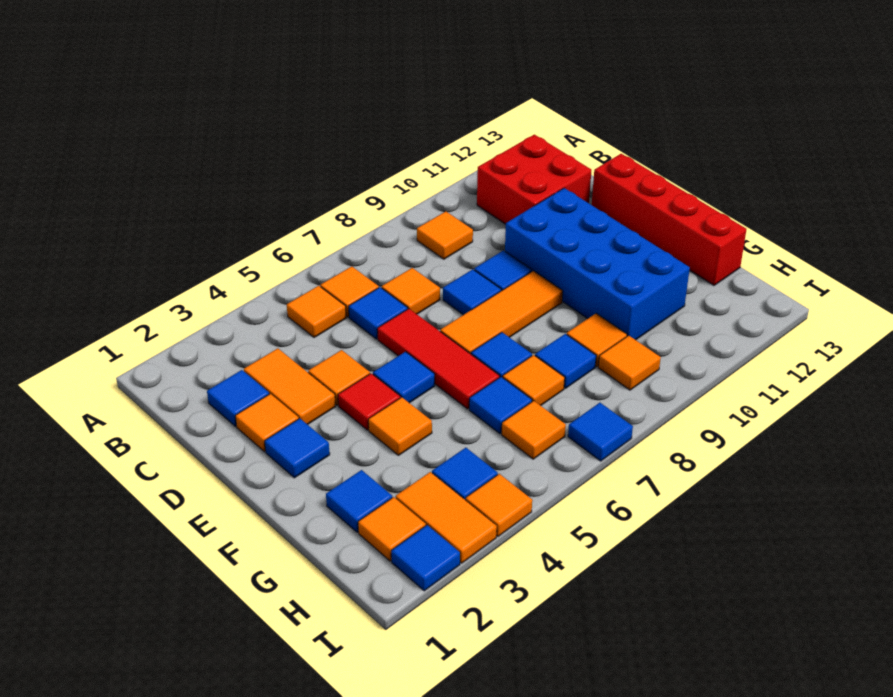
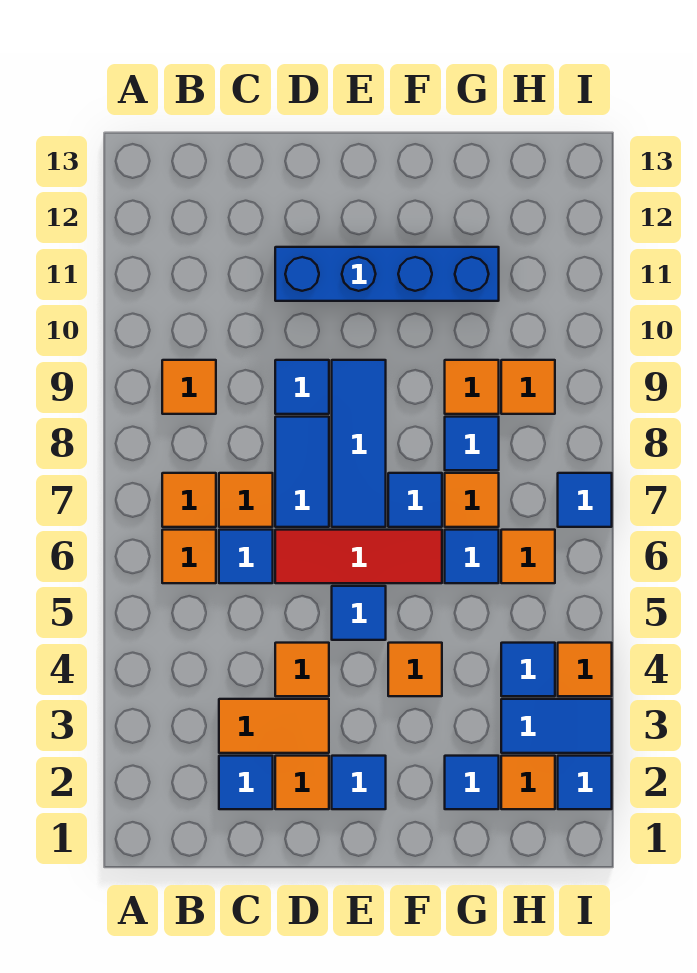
orange tile B5 level 1 -> orange tile B7 level 1
red brick B11:C12 level 1 -> none
blue tile D8 level 1 -> blue tile D7:D8 level 1
blue brick D10:G11 level 1 -> blue brick D11:G11 level 1
red brick D13:G13 level 1 -> none
red tile E4 level 1 -> none
orange tile E7:E9 level 1 -> blue tile E7:E9 level 1
orange tile H3:I3 level 1 -> blue tile H3:I3 level 1

